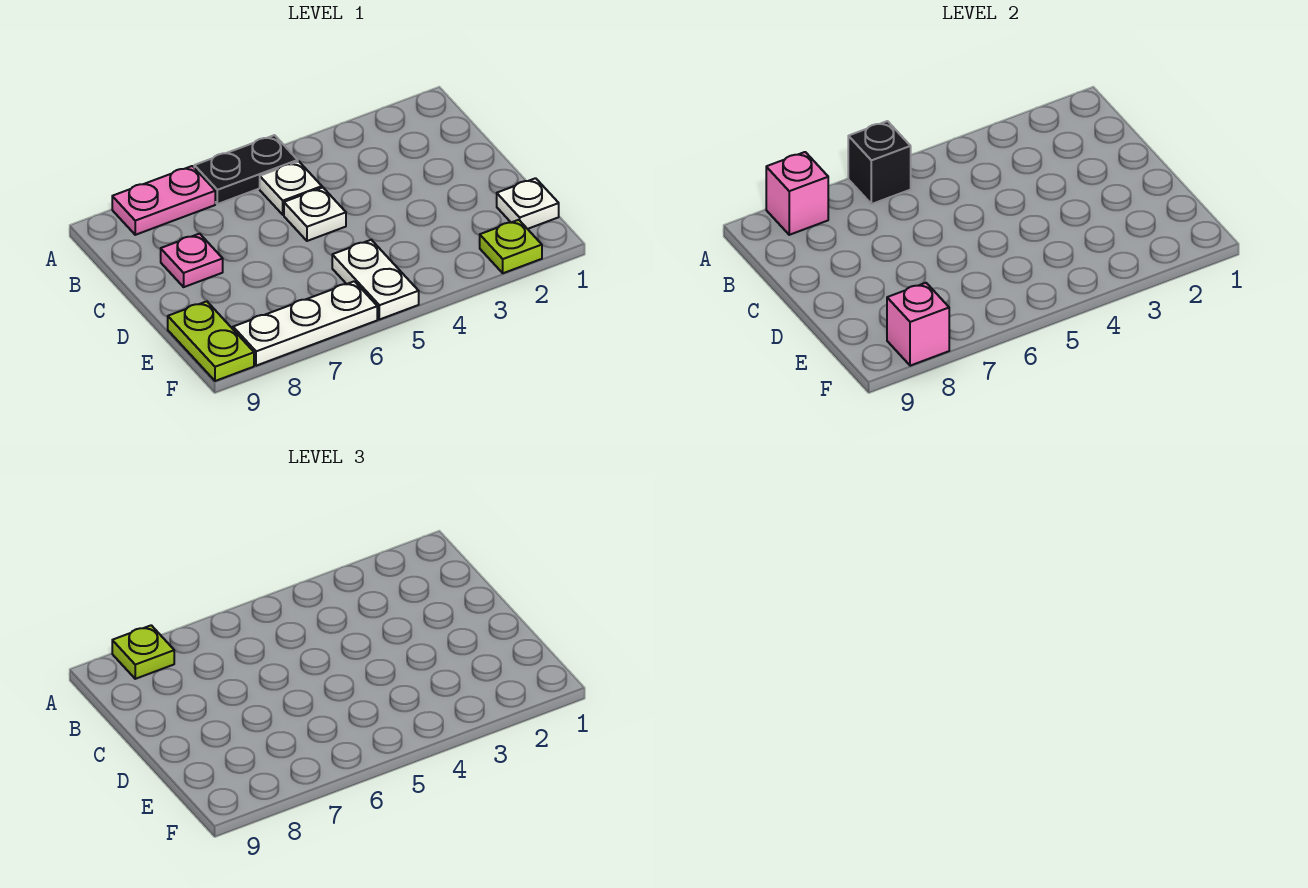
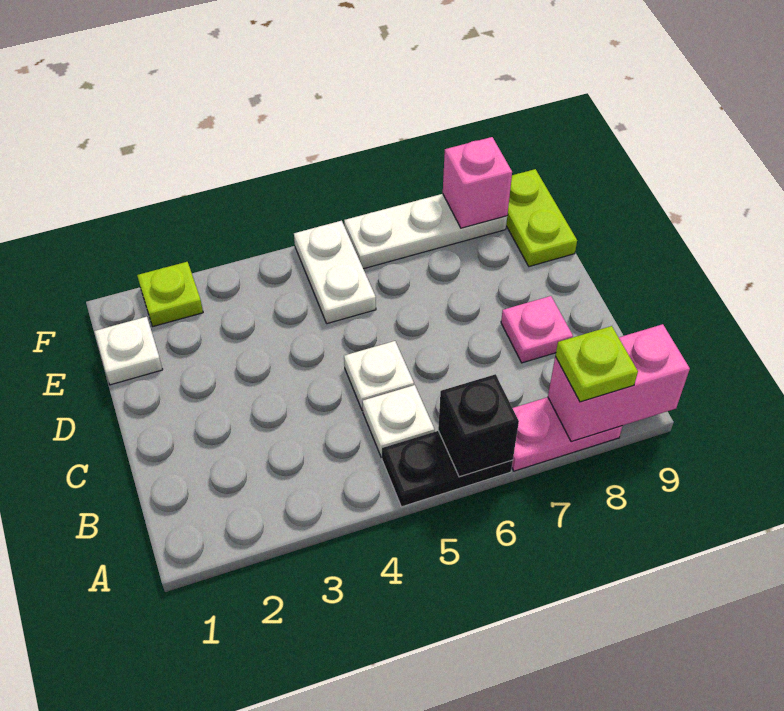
pink brick A8 level 2 -> pink brick A8:A9 level 2

